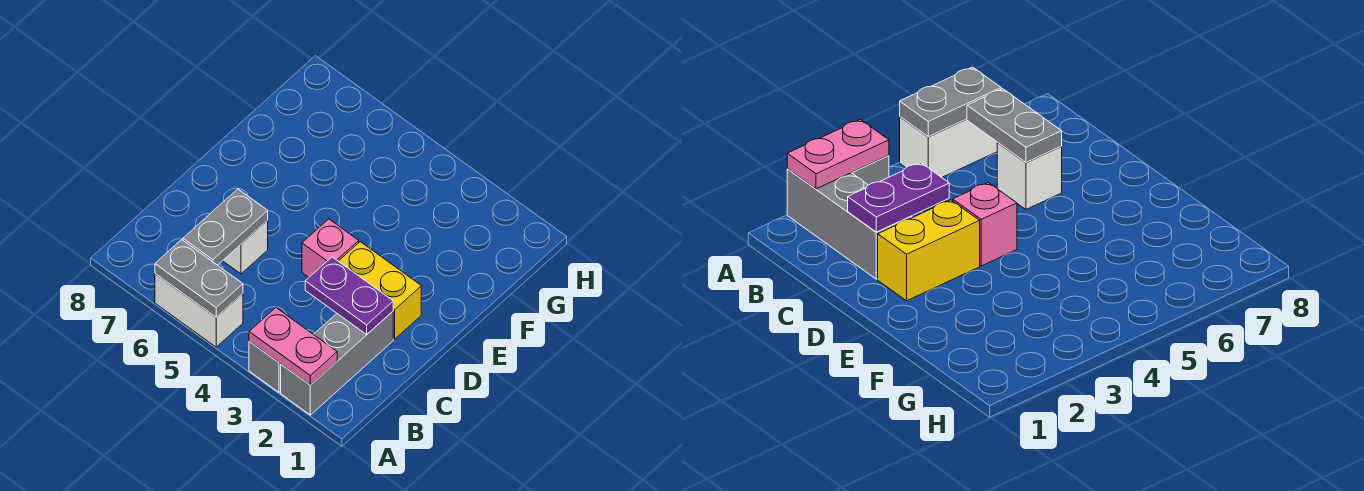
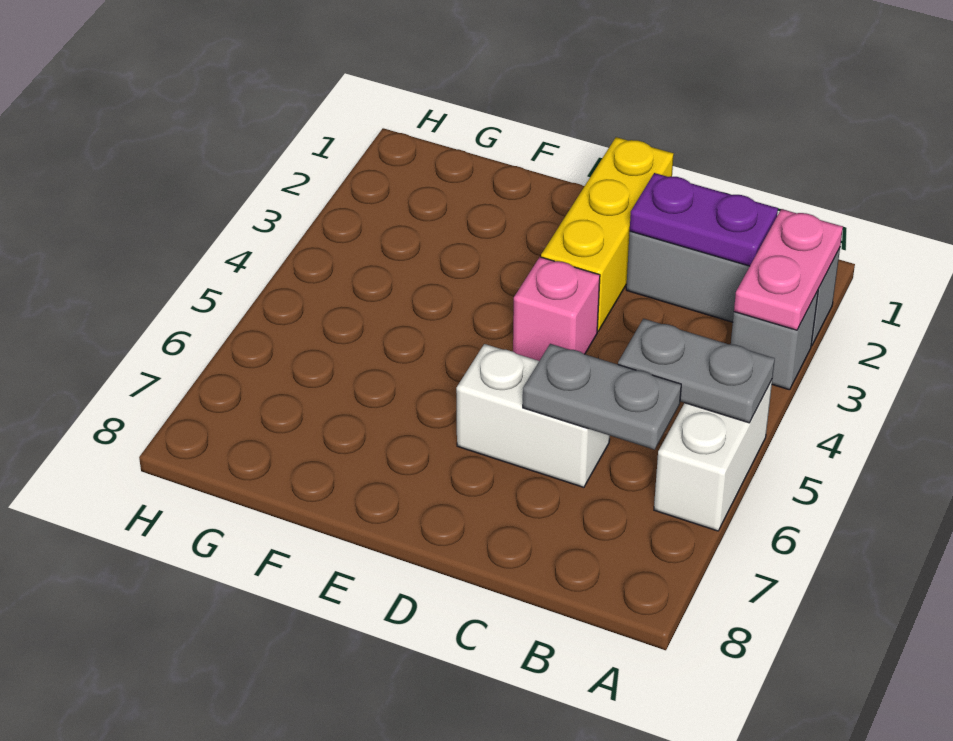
grey plate A5:A6 level 2 -> grey plate A5:B5 level 2
purple plate C2:C3 level 2 -> purple plate B2:C2 level 2
white brick C6 level 1 -> white brick C6:D6 level 1
yellow brick D2:D3 level 1 -> yellow brick D1:D3 level 1

